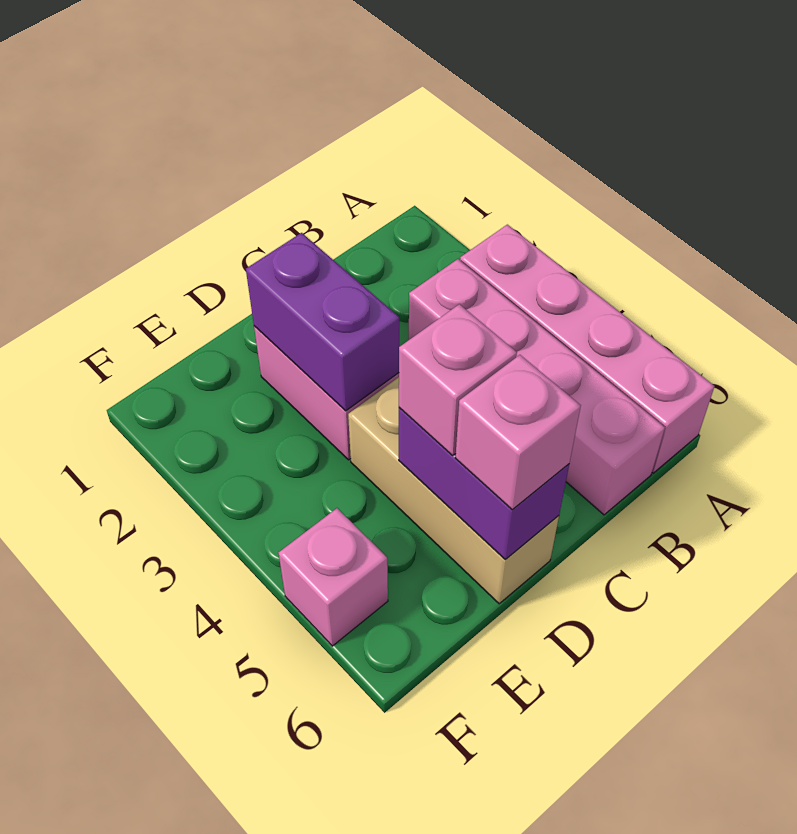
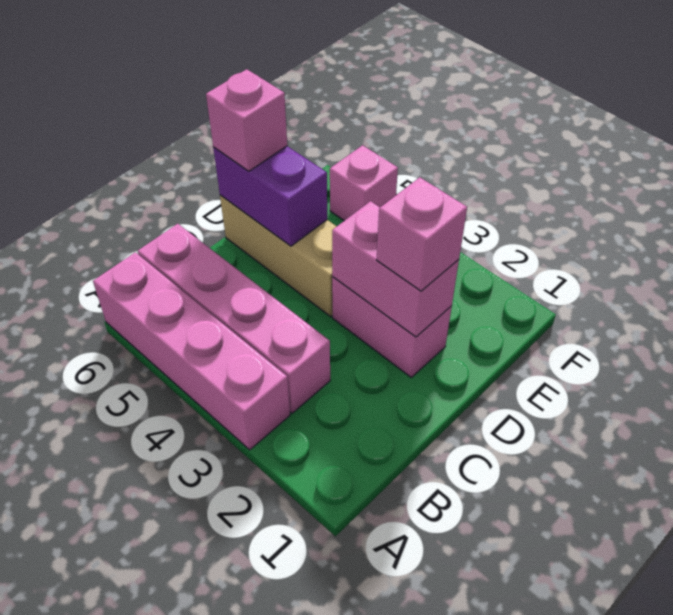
purple brick D2:D3 level 2 -> pink brick D2:D3 level 2
pink brick D5 level 3 -> pink brick D2 level 3

